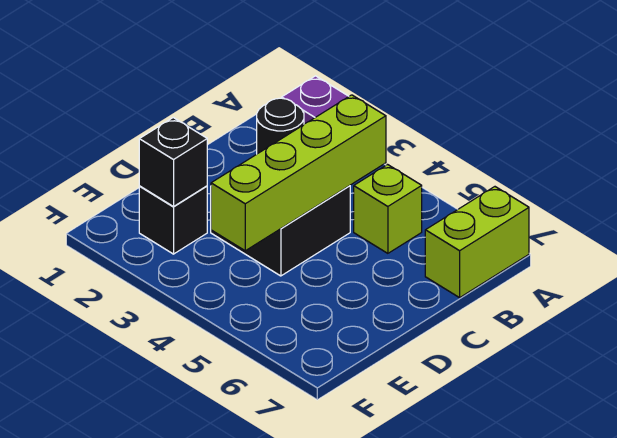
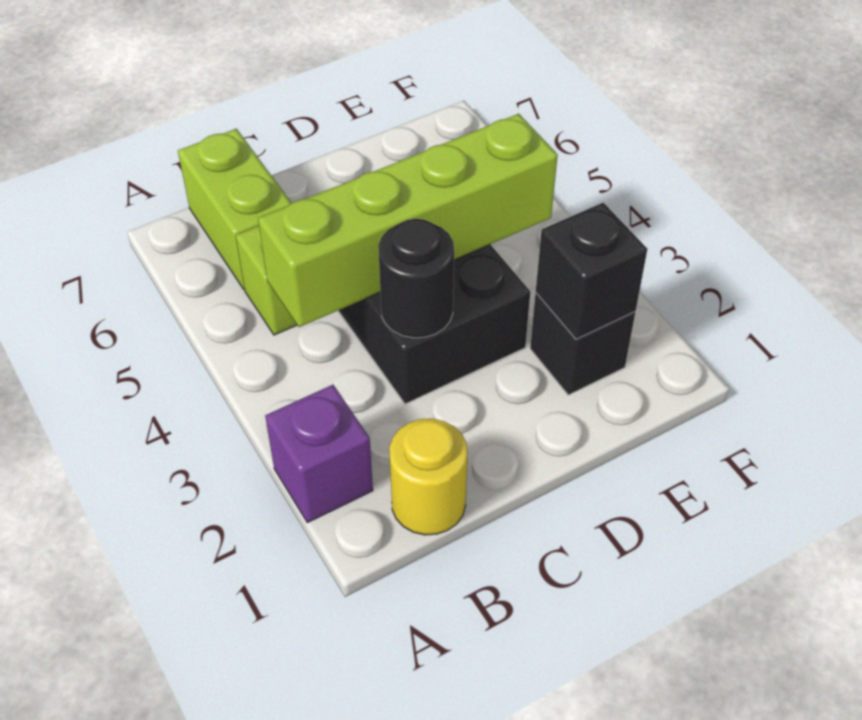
lime brick A7:B7 level 1 -> lime brick B6:B7 level 1
none -> yellow round brick B1 level 1

